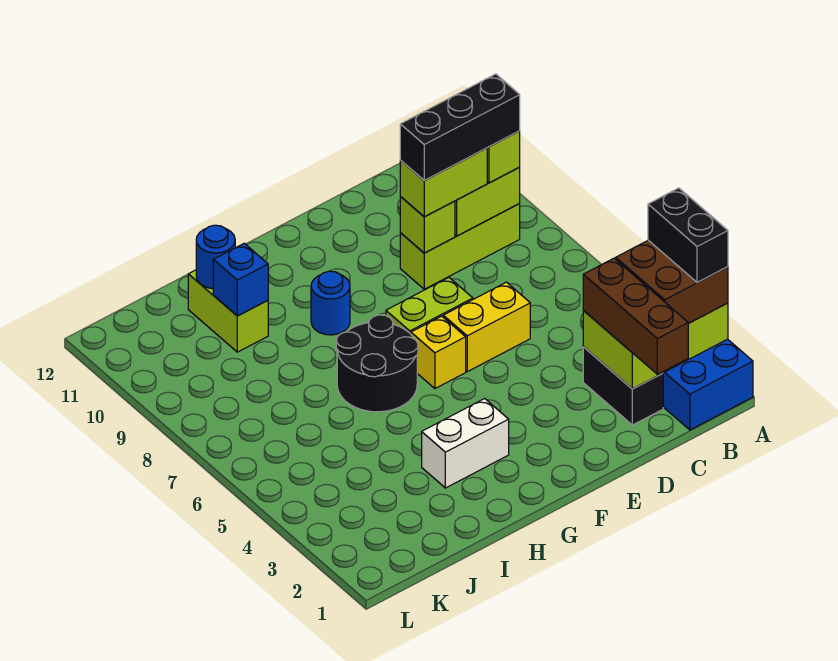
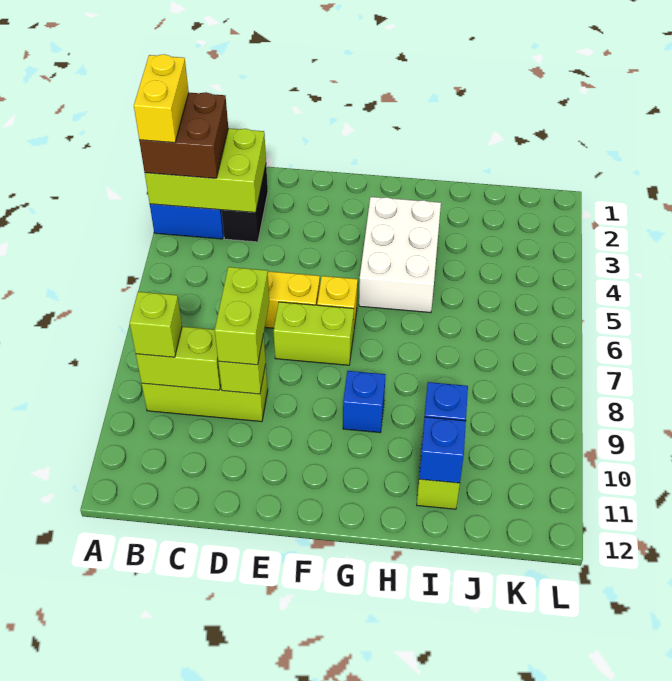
black brick A2:A3 level 4 -> yellow brick A2:A3 level 4
black brick B9:D9 level 4 -> none
brown brick C1:C3 level 3 -> none
lime brick C9:D9 level 3 -> lime brick D8:D9 level 3
white brick G3:H3 level 1 -> white brick G3:H5 level 1
black round brick G6:H7 level 1 -> none
blue round brick G9 level 1 -> blue brick G9 level 1
blue round brick I11 level 2 -> blue brick I11 level 2

